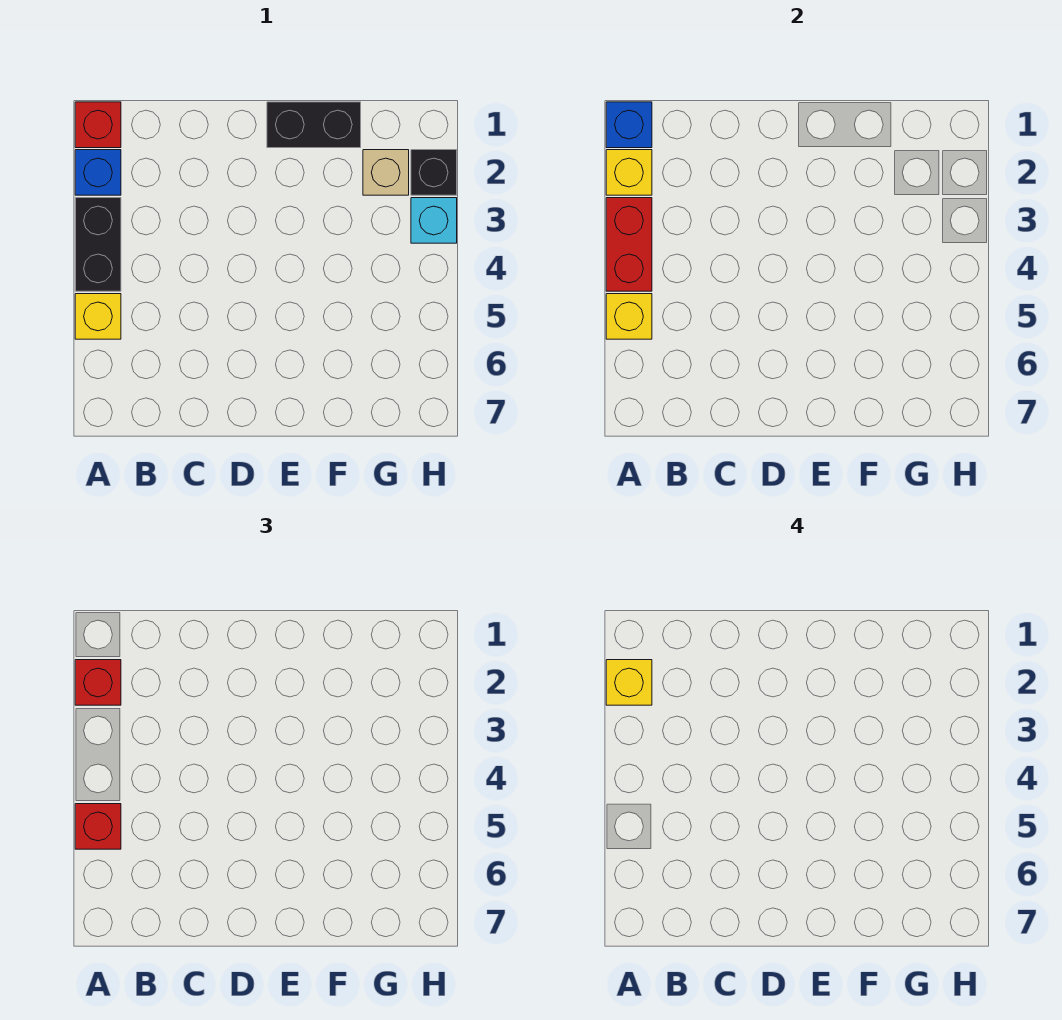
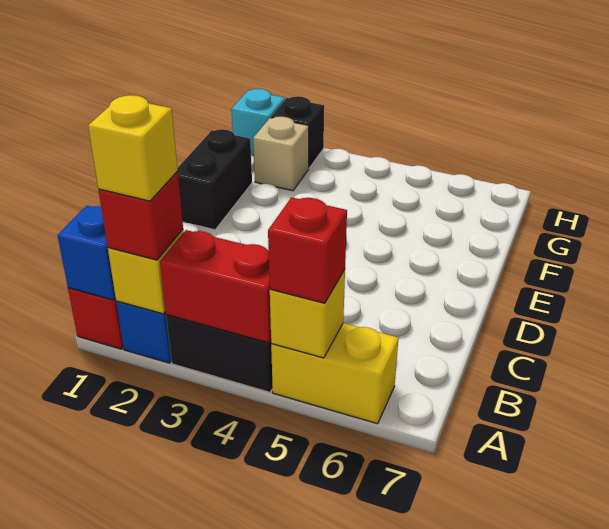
yellow brick A5 level 1 -> yellow brick A5:A6 level 1
cyan brick H3 level 1 -> cyan brick H1 level 1

